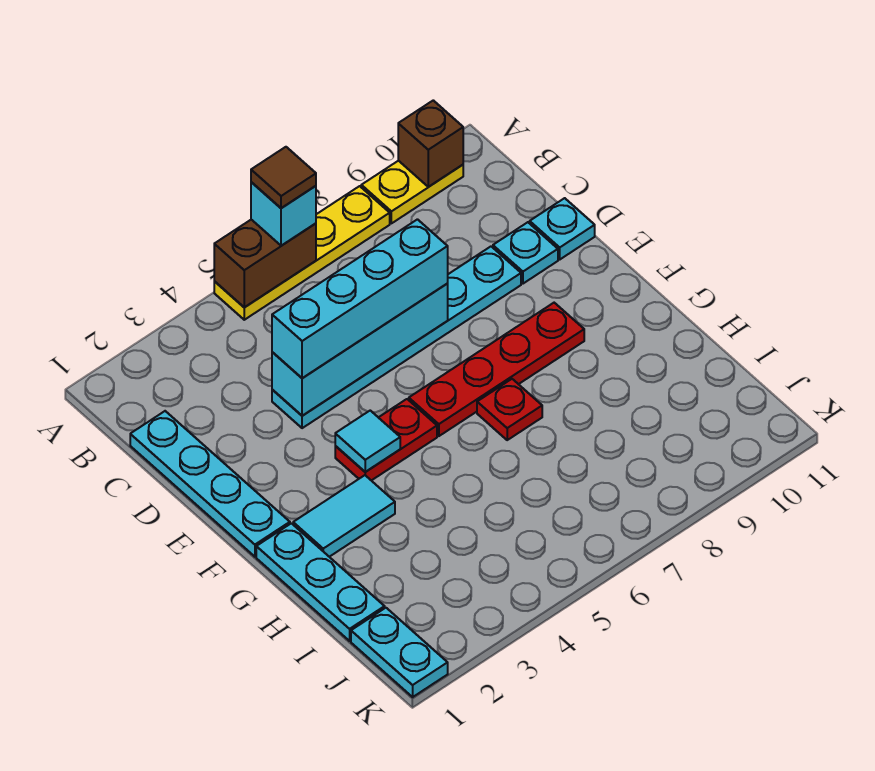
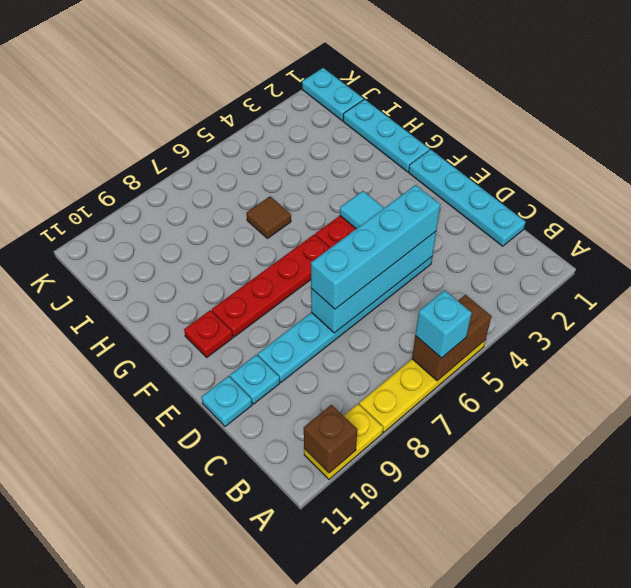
brown tile A6 level 4 -> brown tile H6 level 1
cyan tile G2:G3 level 1 -> none
red plate G7 level 1 -> red plate F10 level 1

